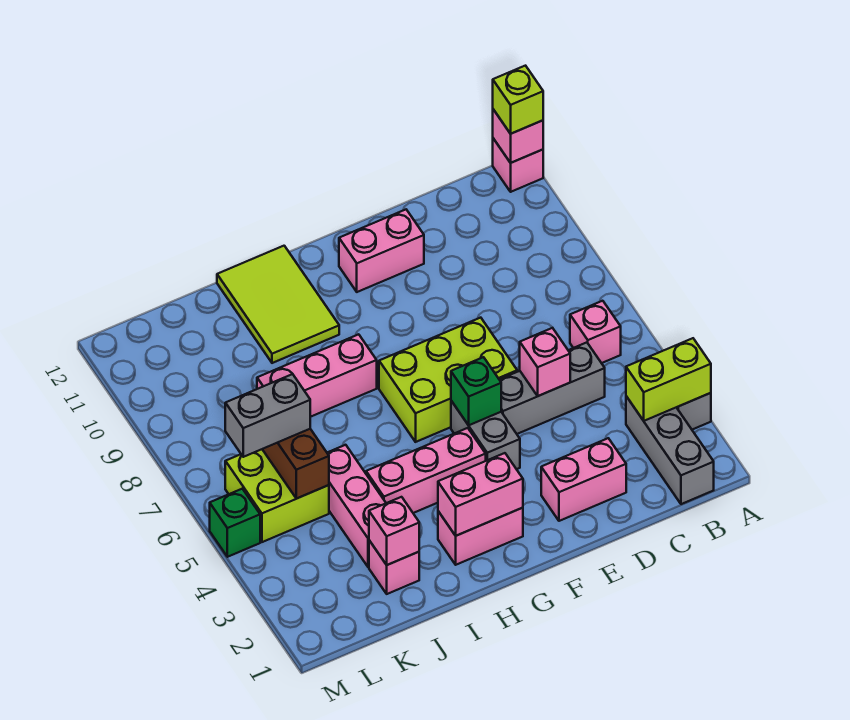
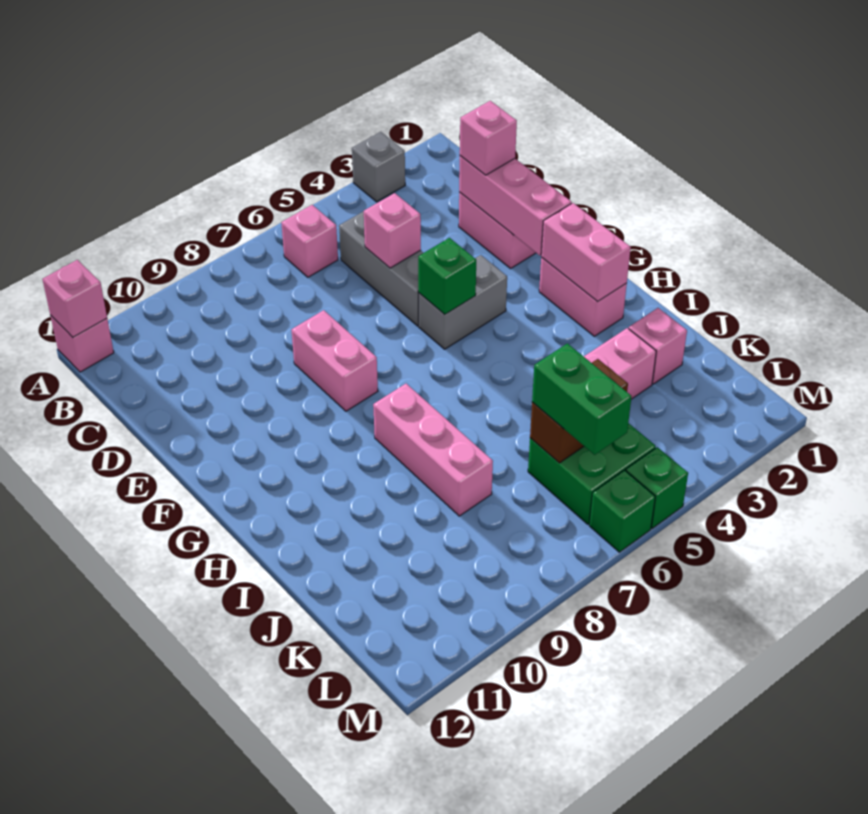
lime brick A3:B3 level 2 -> none
lime brick A12 level 3 -> none
grey brick B1:B3 level 1 -> none
lime brick E6:G7 level 1 -> none
pink brick E11:F11 level 1 -> pink brick E8:F8 level 1
pink brick G4:I4 level 1 -> pink brick D2:F2 level 2
lime tile H10:I12 level 1 -> none
pink brick J2 level 2 -> pink brick D2 level 3
lime brick K5:L6 level 1 -> green brick K5:L6 level 1
grey brick K6:L6 level 3 -> green brick K6:L6 level 3
none -> green brick M6 level 1

